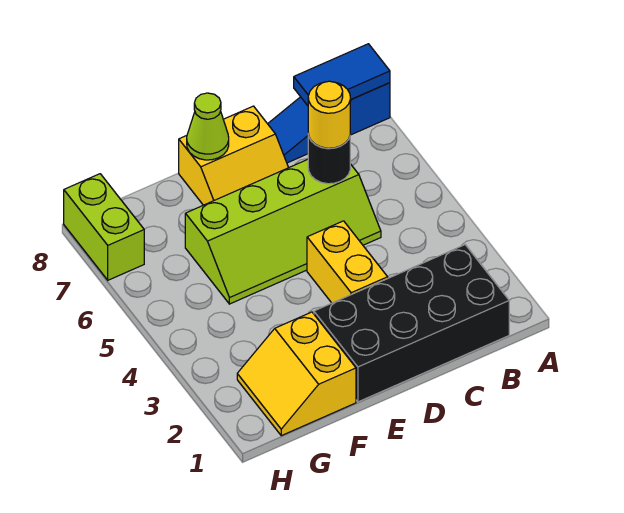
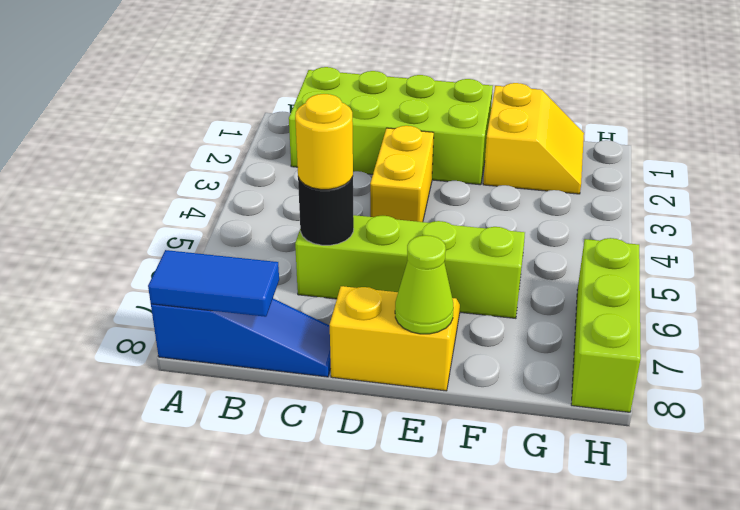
black brick B1:E2 level 1 -> lime brick B1:E2 level 1
lime brick H7:H8 level 1 -> lime brick H6:H8 level 1

